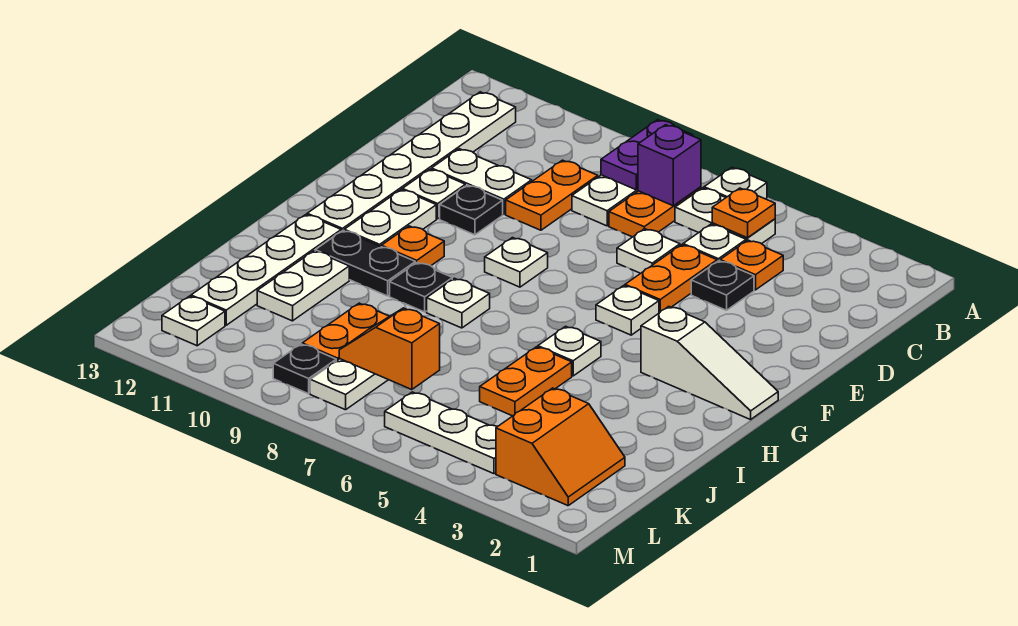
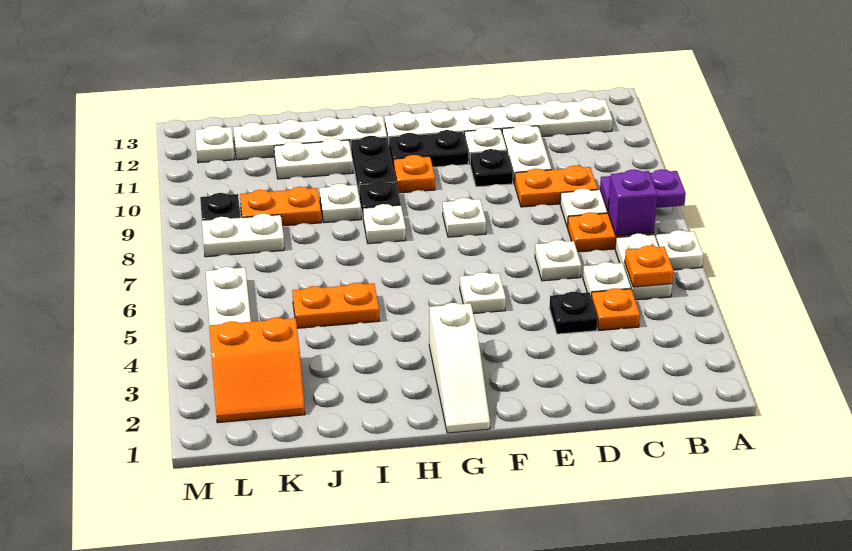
orange plate D5:E5 level 1 -> none
white plate F11:G11 level 1 -> black plate F11:G11 level 1
white plate H5 level 1 -> white plate I9 level 1
orange slope K7:K8 level 2 top 7 -> none

